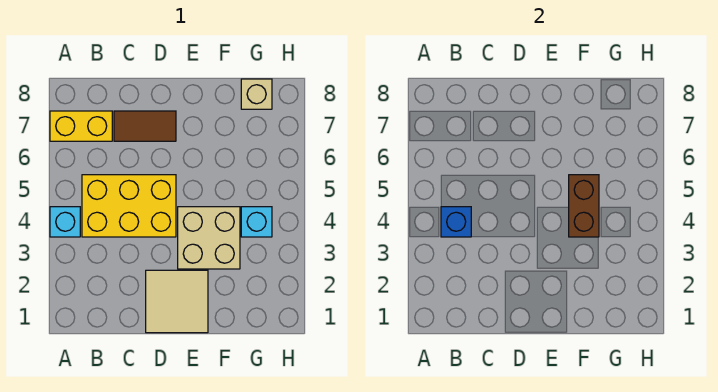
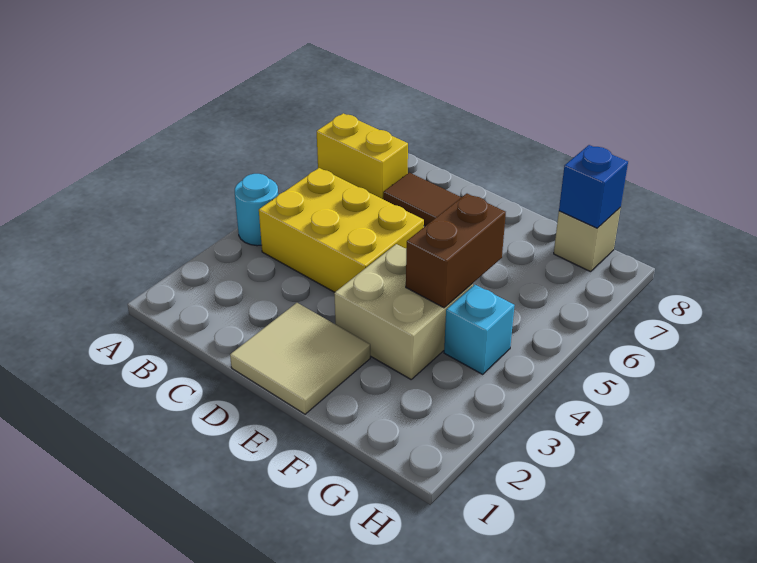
cyan brick A4 level 1 -> cyan round brick A4 level 1
blue brick B4 level 2 -> blue brick G8 level 2

